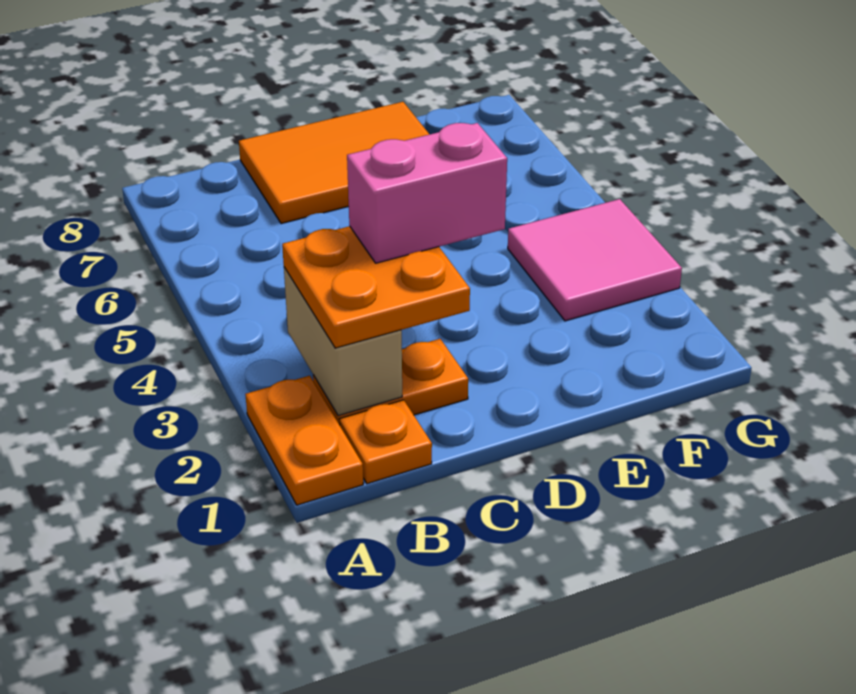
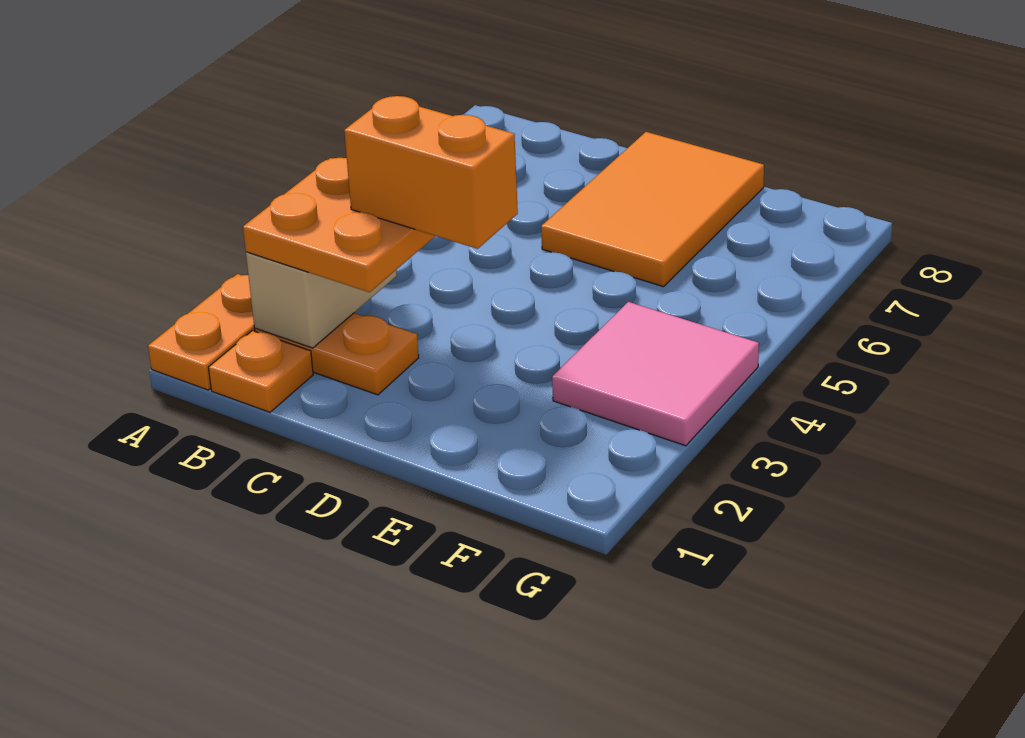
pink brick C3:D3 level 4 -> orange brick C3:D3 level 4
orange tile C7:E8 level 1 -> orange tile D6:E8 level 1

